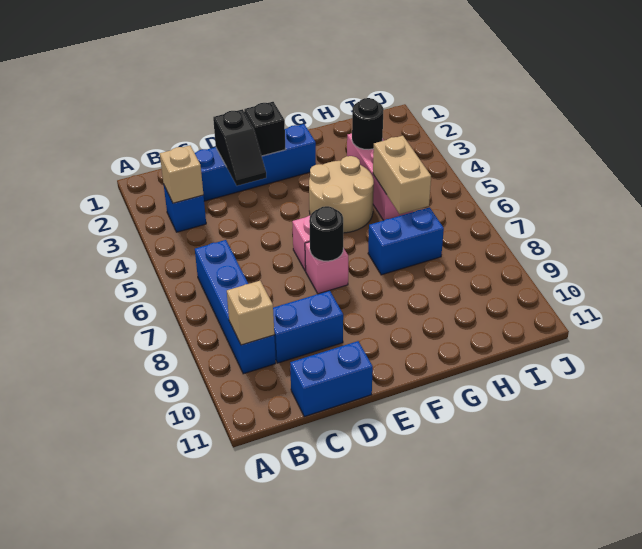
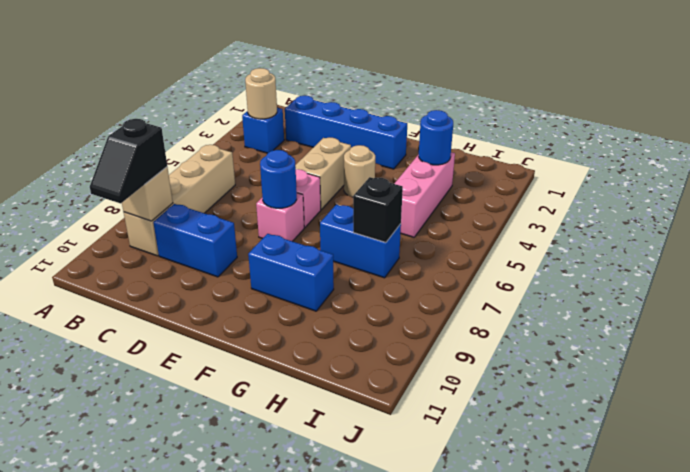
tan brick B3 level 2 -> tan round brick B3 level 2
blue brick B6:B9 level 1 -> tan brick B6:B9 level 1
blue brick C11:D11 level 1 -> blue brick F9:G9 level 1
black slope D2:D3 level 2 top 2 -> black slope B9:B10 level 3 top 9
black brick E2 level 2 -> black brick H7 level 2
black round brick E7 level 2 -> blue round brick E7 level 2
tan round brick F4:G5 level 1 -> tan round brick F4 level 1
black round brick H3 level 2 -> blue round brick H3 level 2
tan brick H5:H6 level 2 -> tan brick E4:E5 level 1

